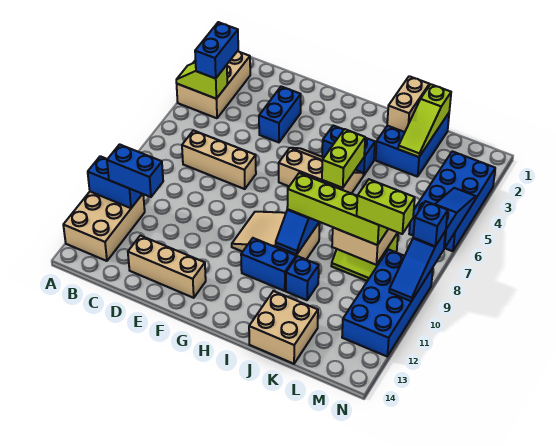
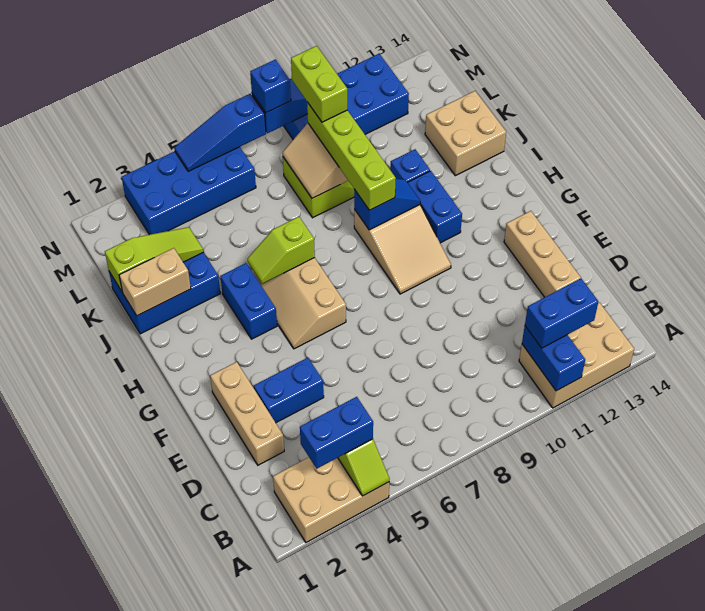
blue brick B11:C11 level 3 -> blue brick B11:B12 level 3
tan brick C7:E7 level 1 -> tan brick D2:F2 level 1
lime brick I5:I6 level 2 -> lime slope I5:I6 level 2 top 6

